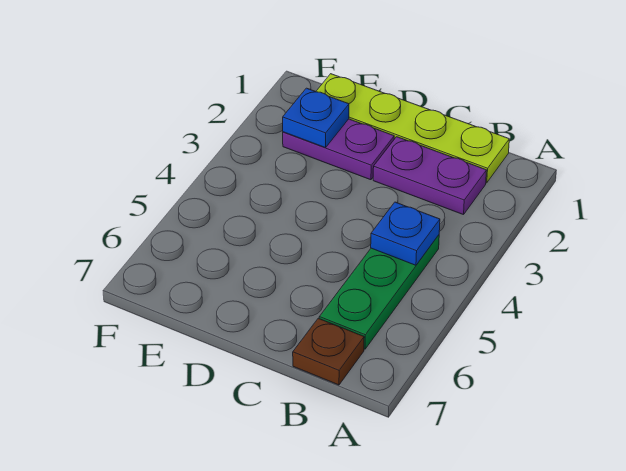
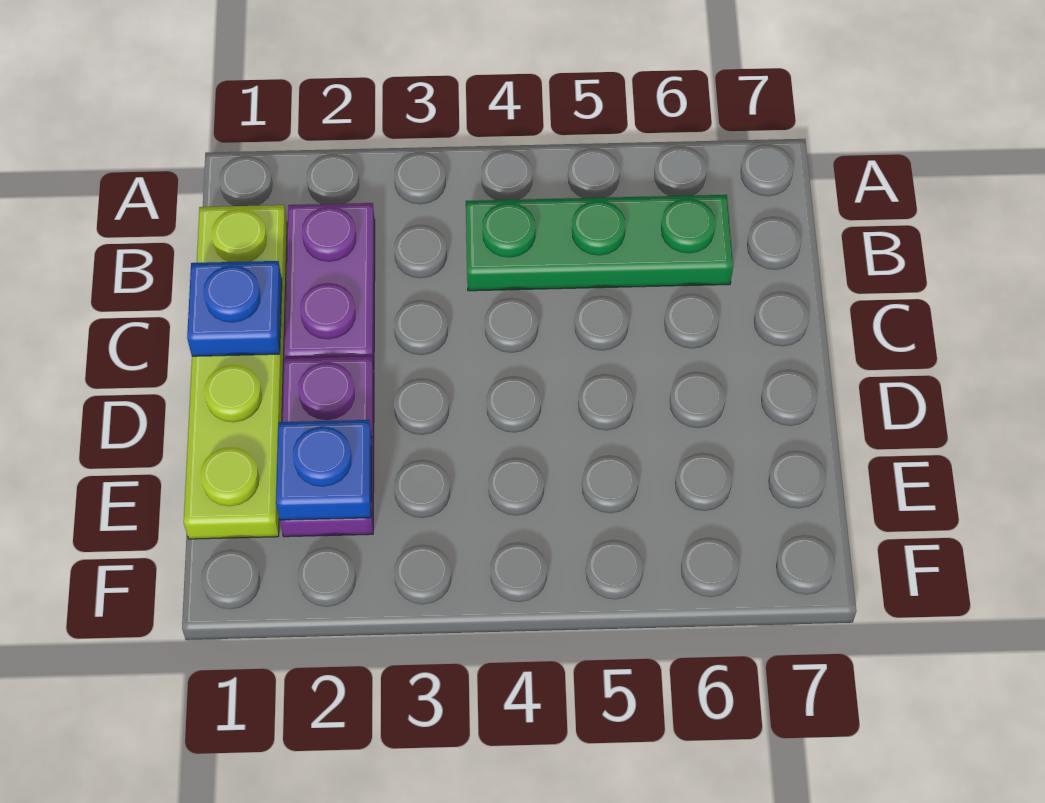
blue plate B4 level 2 -> blue plate C1 level 2
brown plate B7 level 1 -> none

